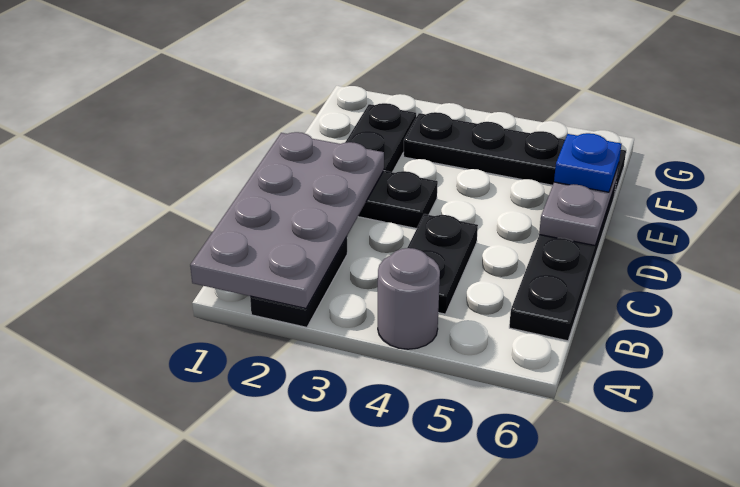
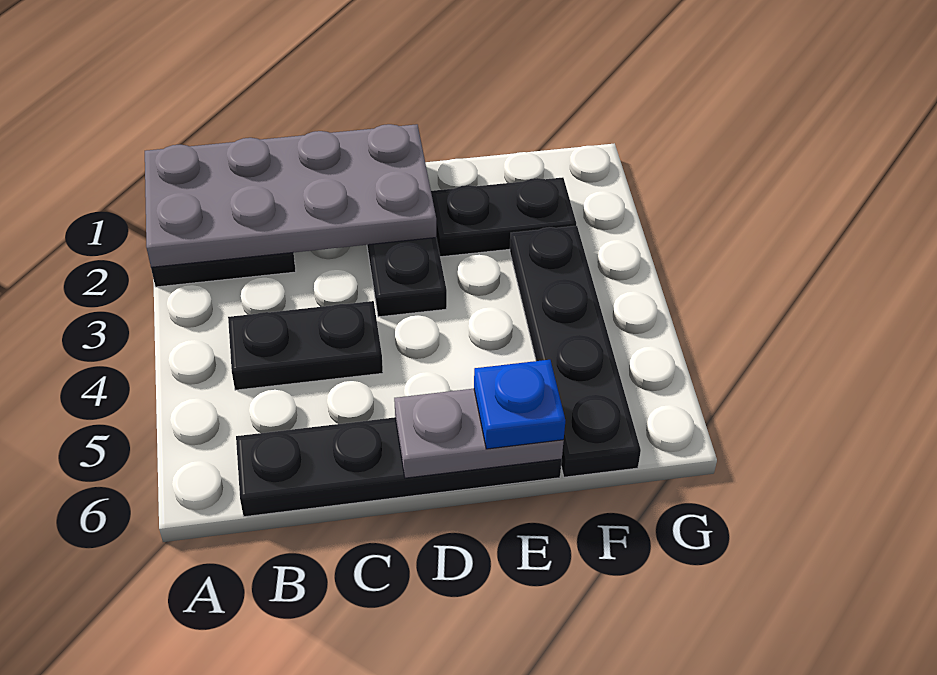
grey round brick A4 level 1 -> none

